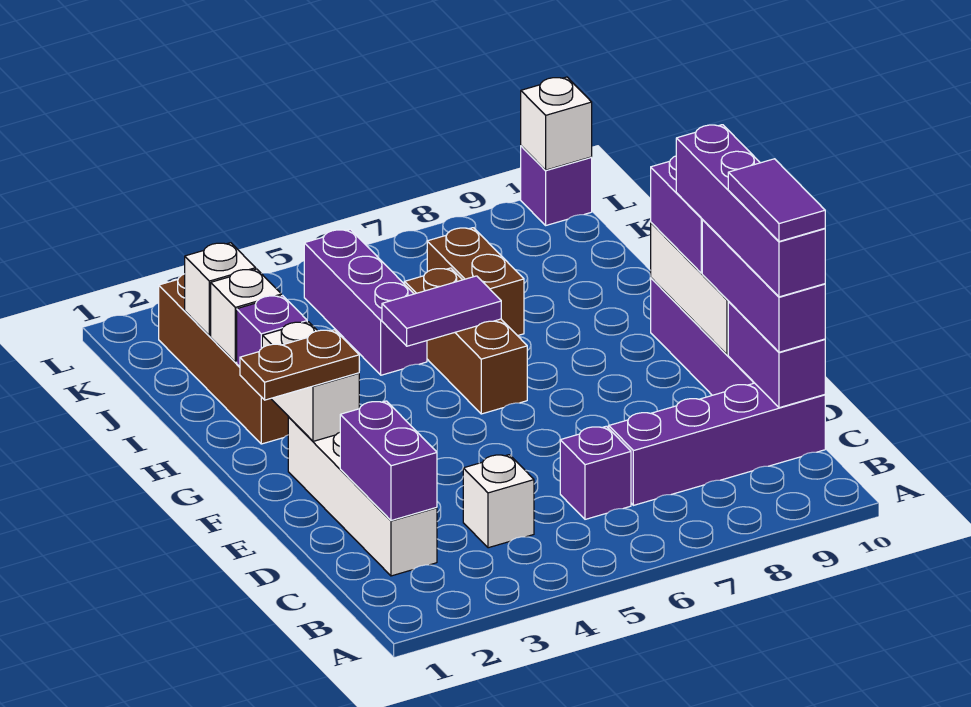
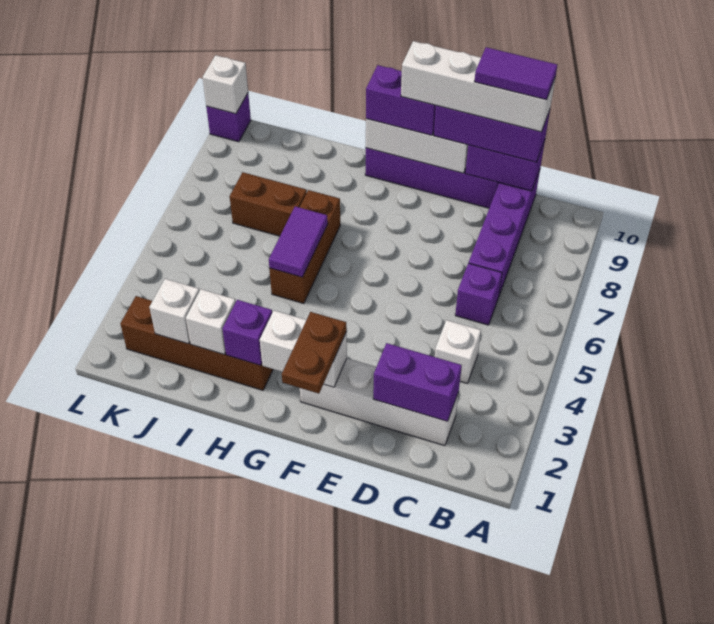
purple brick C10:F10 level 4 -> white brick C10:F10 level 4
brown brick G6:I6 level 1 -> brown brick H5:H7 level 1
purple brick I5:K5 level 1 -> none

